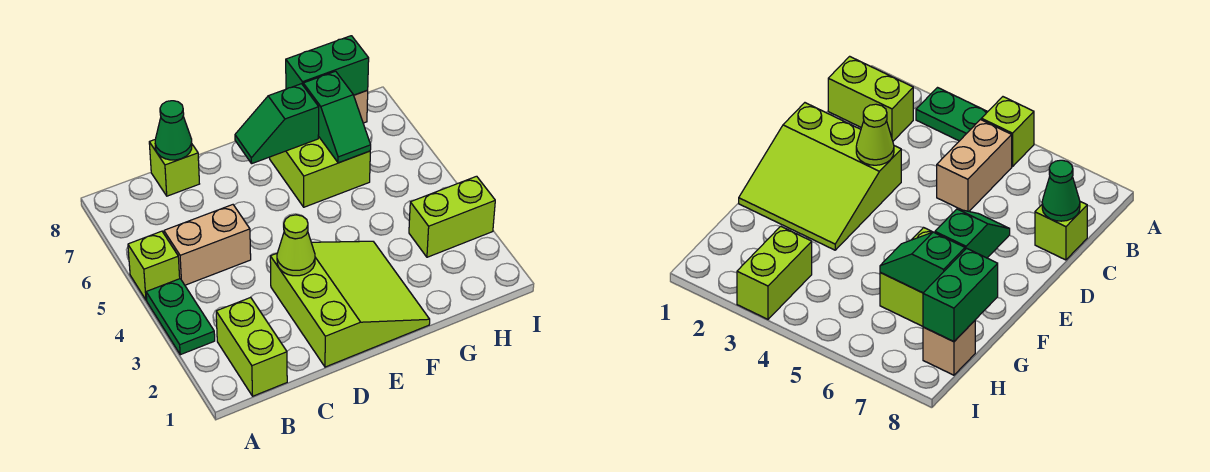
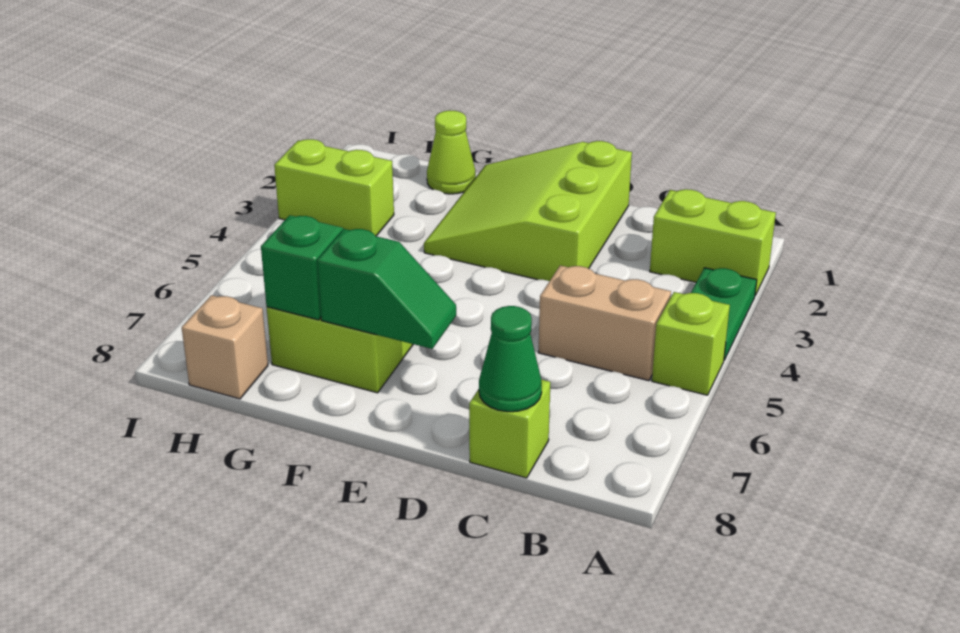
lime brick B1:B2 level 1 -> lime brick A2:B2 level 1
lime cone D3 level 2 -> lime cone G1 level 1
green brick G8:H8 level 2 -> none

